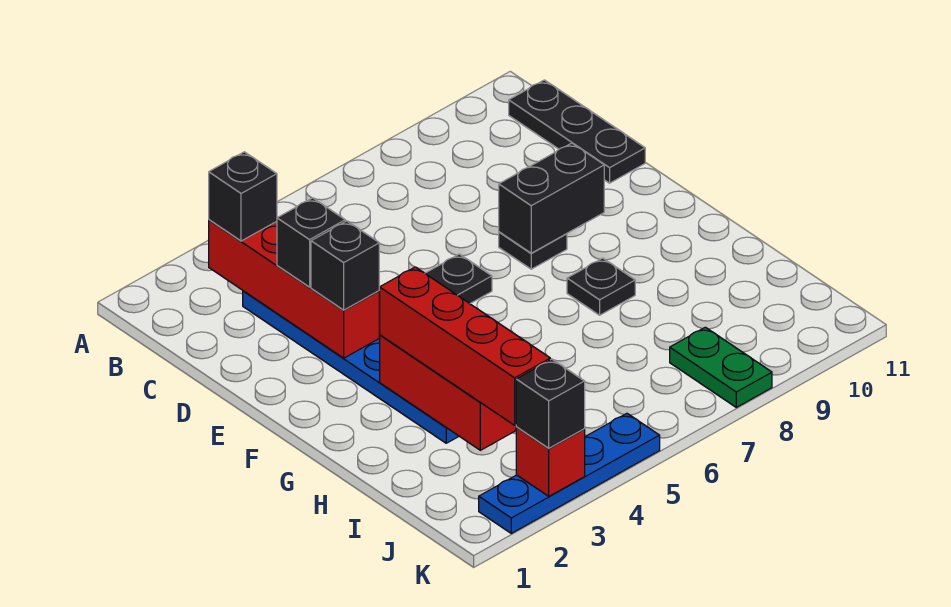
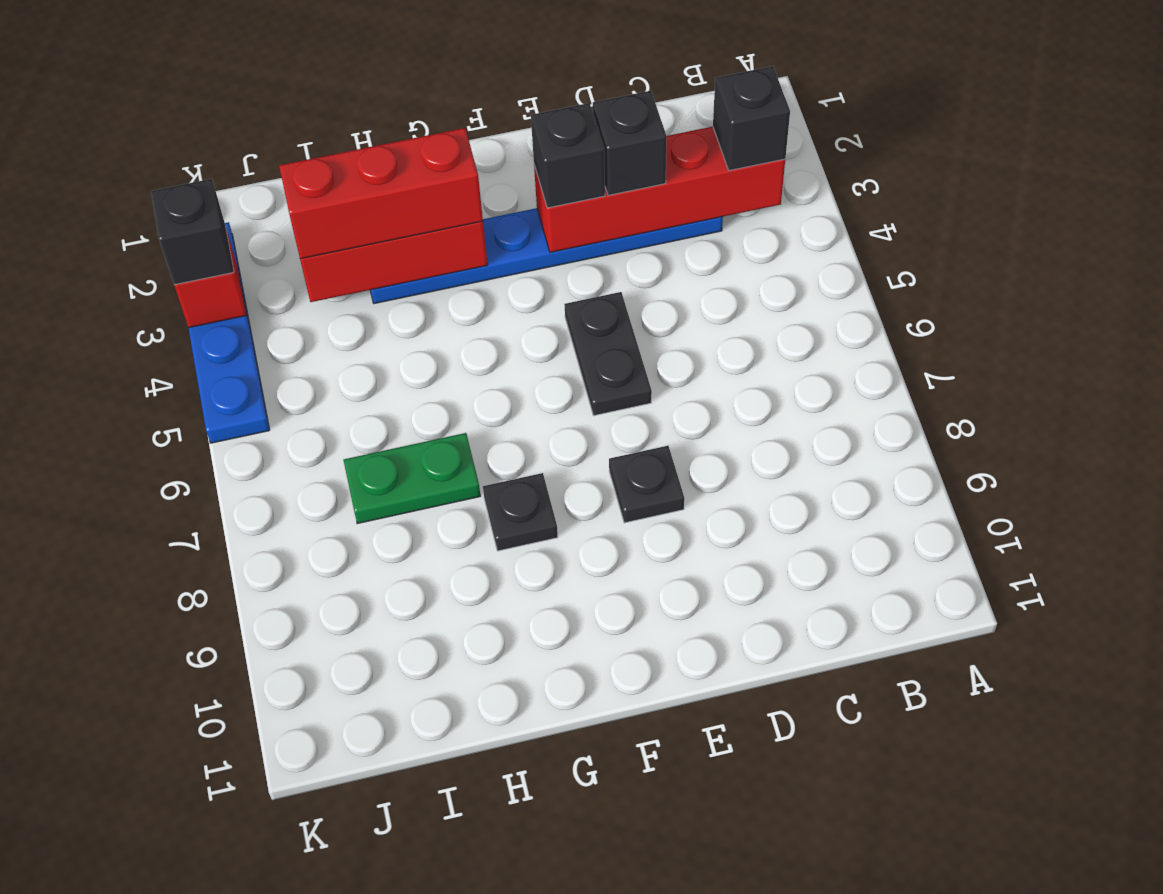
black plate B11:D11 level 1 -> none
black brick E8:E9 level 2 -> none
red brick G3:J3 level 3 -> red brick G3:I3 level 3
green plate J8:K8 level 1 -> green plate H7:I7 level 1

